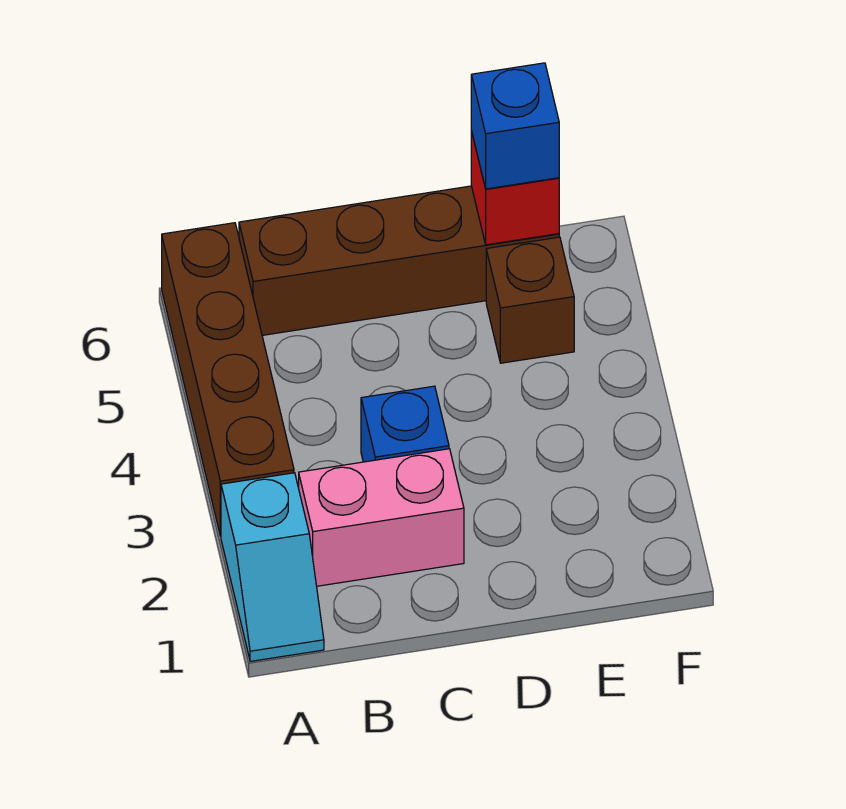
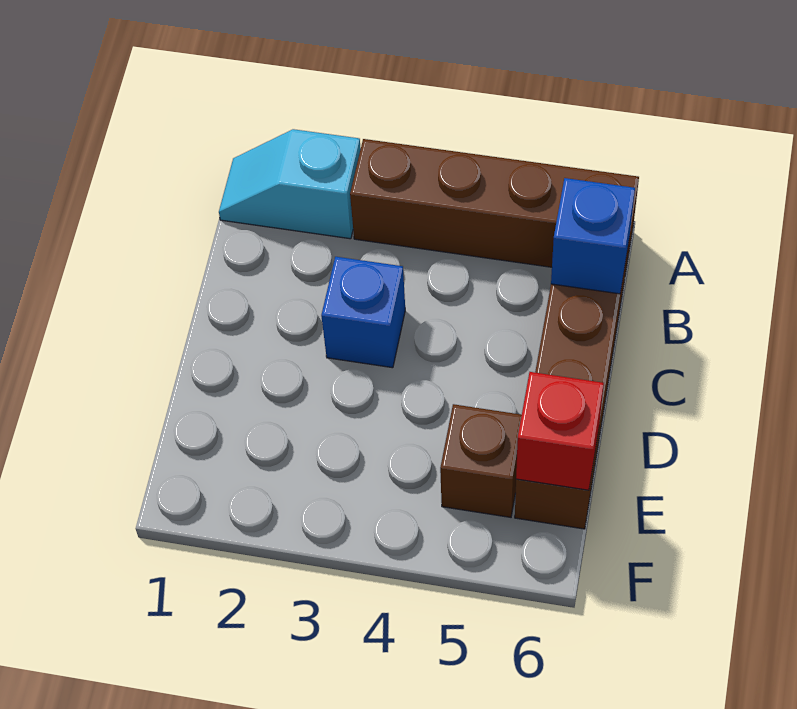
pink brick B2:C2 level 1 -> none
blue brick E6 level 3 -> blue brick B6 level 2

